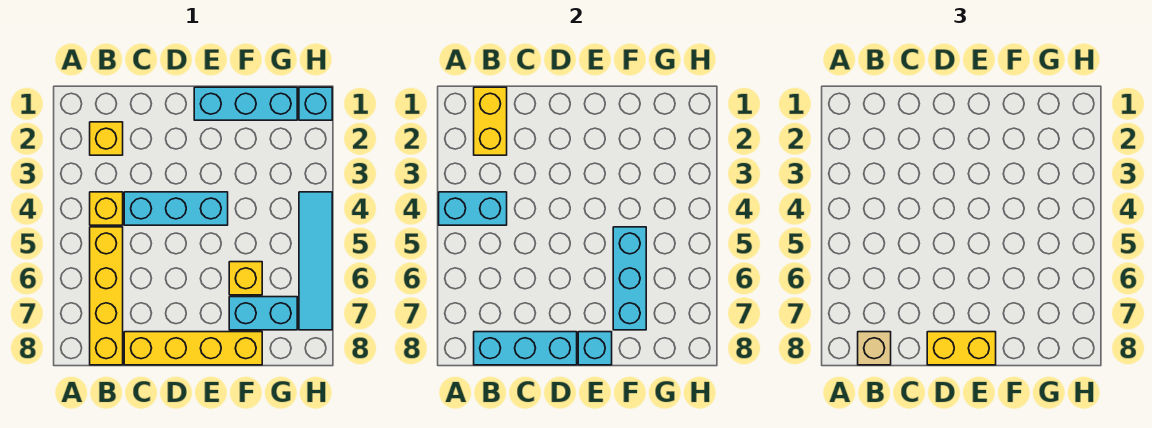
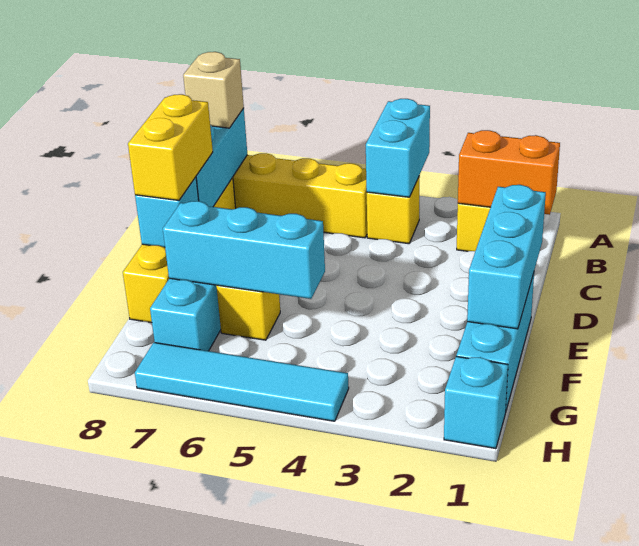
yellow brick B1:B2 level 2 -> orange brick B1:B2 level 2
cyan brick C4:E4 level 1 -> cyan brick D1:F1 level 2

